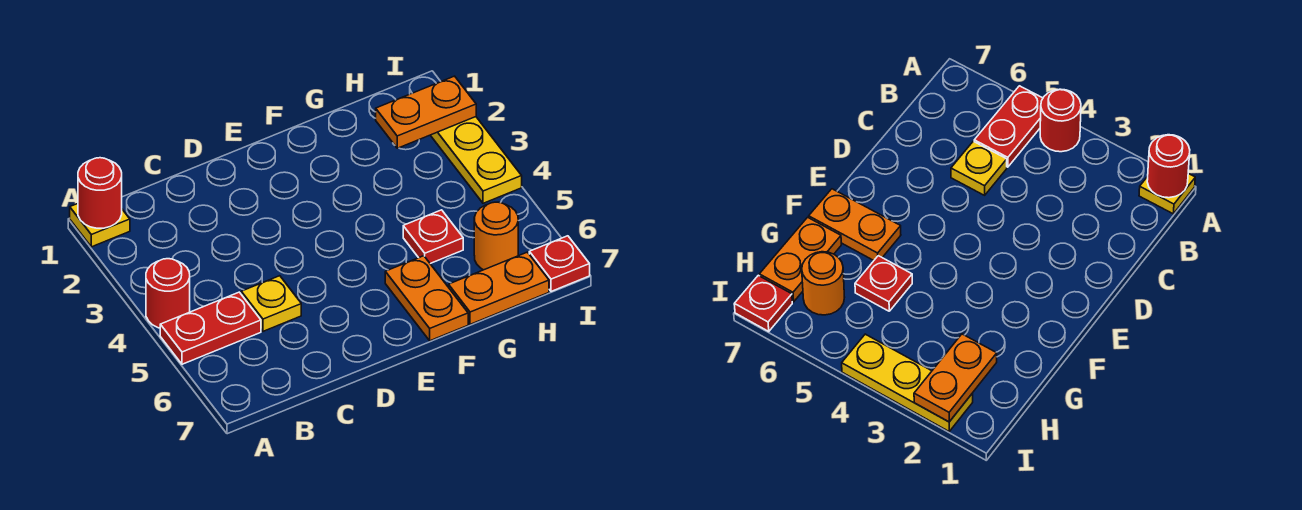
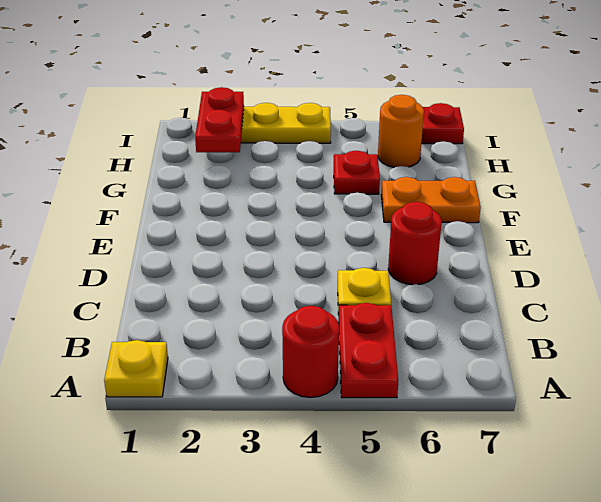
red round brick A1 level 2 -> red round brick D6 level 1
orange plate G7:H7 level 1 -> none
orange plate H2:I2 level 2 -> red plate H2:I2 level 2

